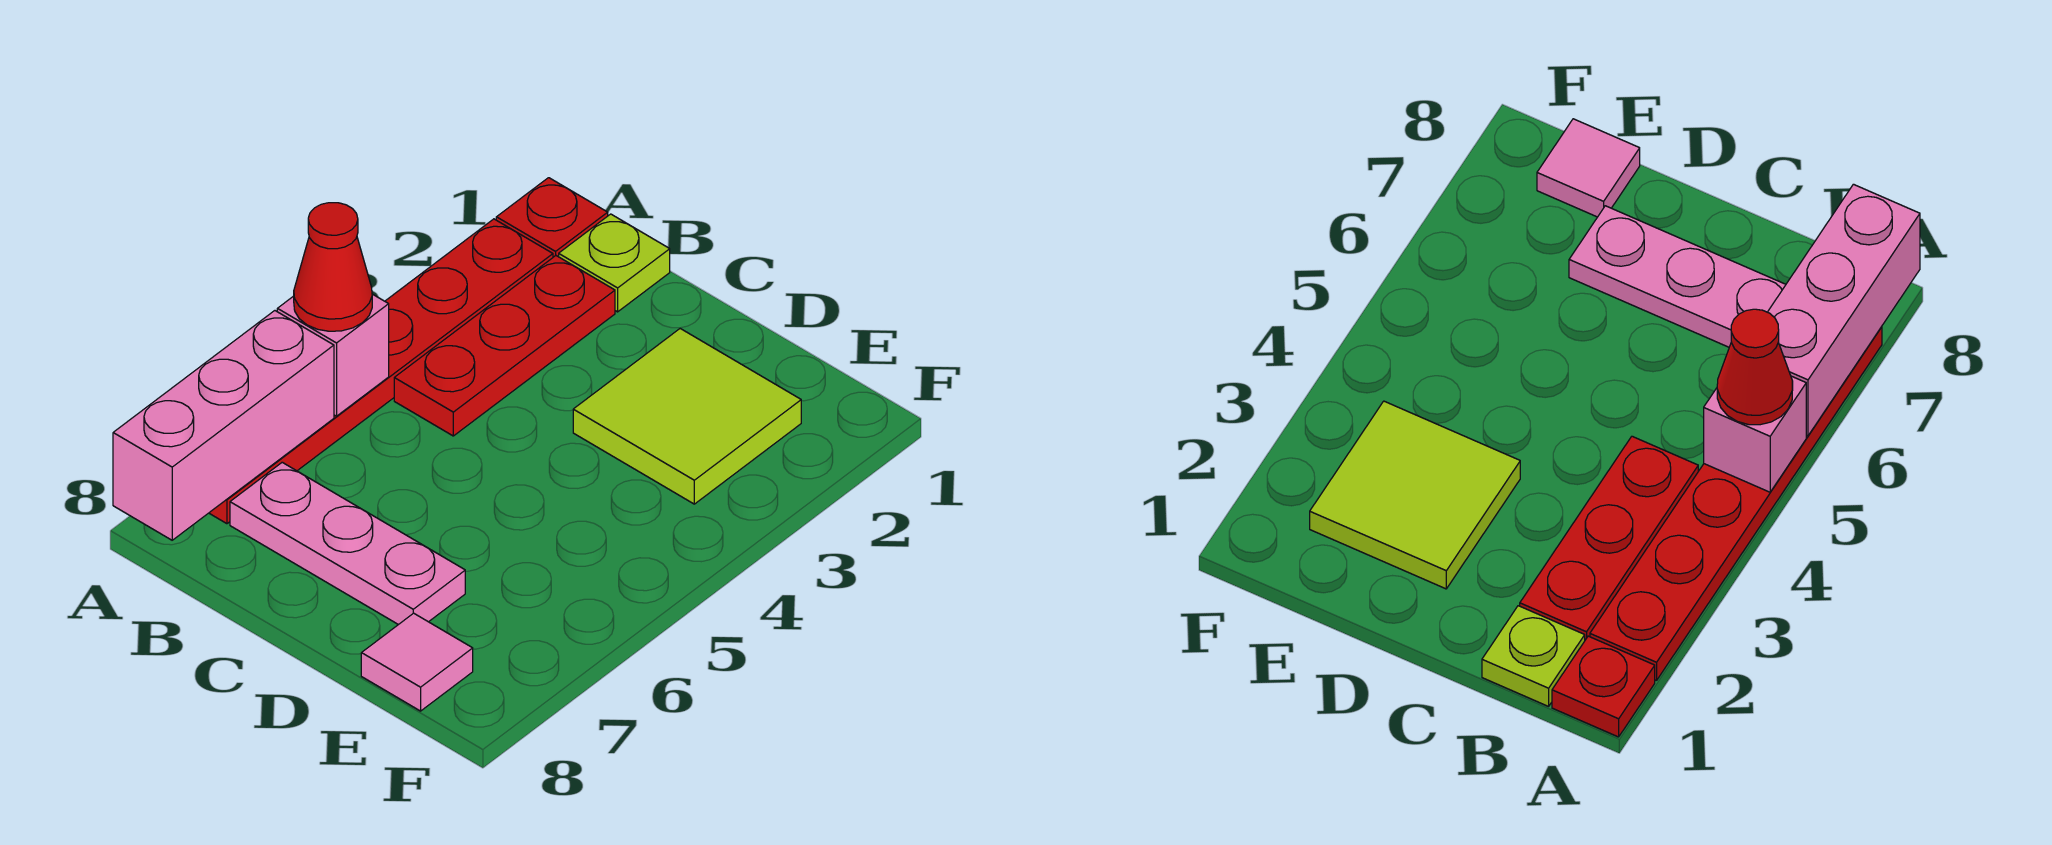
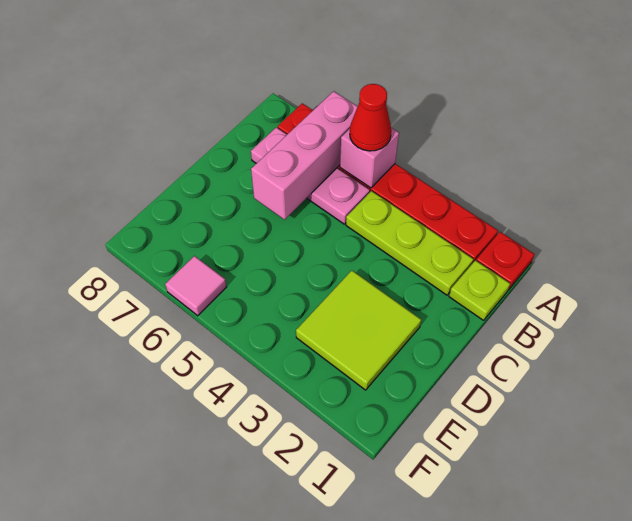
pink brick A6:A8 level 2 -> pink brick A6:C6 level 2
red plate B2:B4 level 1 -> lime plate B2:B4 level 1
pink plate B7:D7 level 1 -> pink plate B5:B7 level 1
pink tile E8 level 1 -> pink tile F6 level 1

